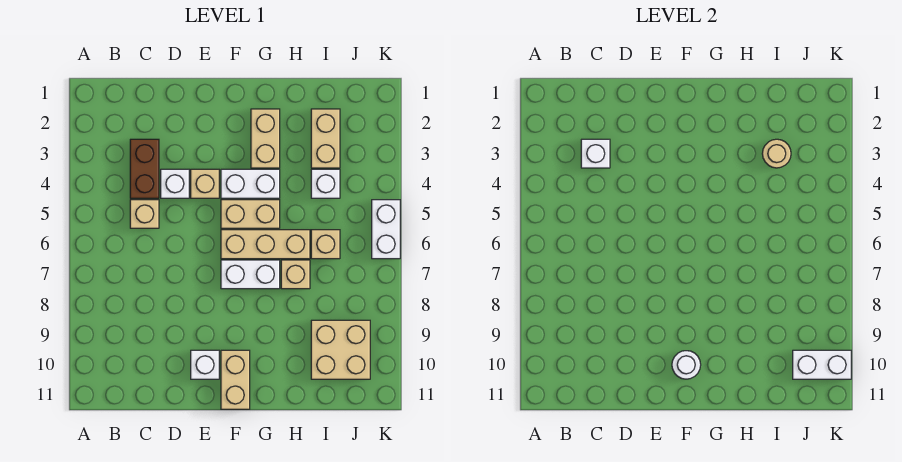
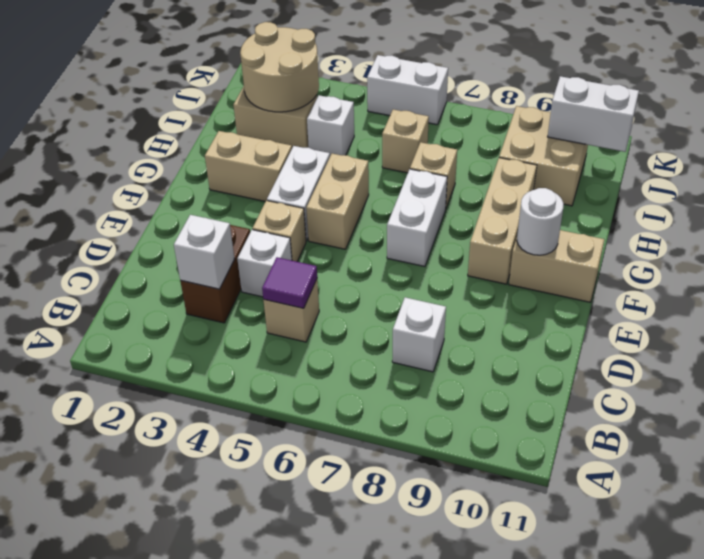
brown brick C3:C4 level 1 -> brown brick C3:D3 level 1
none -> purple tile C5 level 2
white brick E10 level 1 -> white brick C8 level 1
tan brick F6:H6 level 1 -> tan brick F9:H9 level 1
tan round brick I3 level 2 -> tan round brick I2:J3 level 2
white brick J10:K10 level 2 -> white brick J10:J11 level 2

